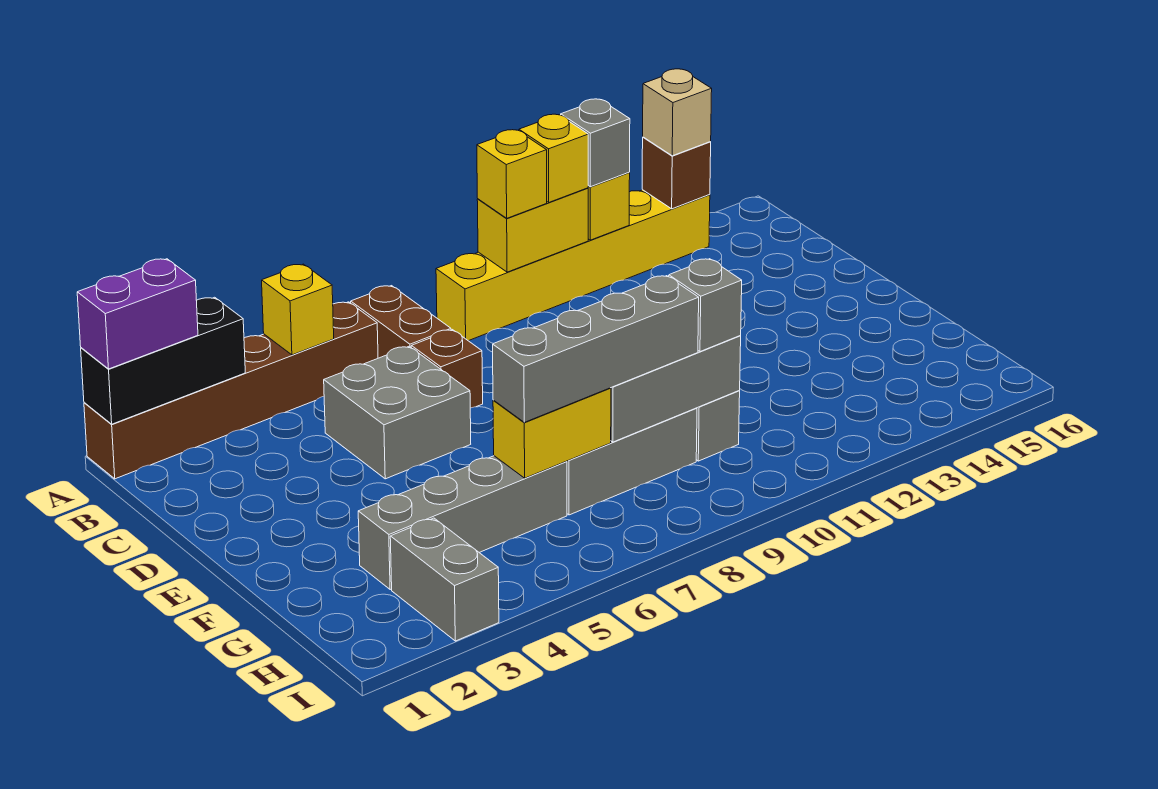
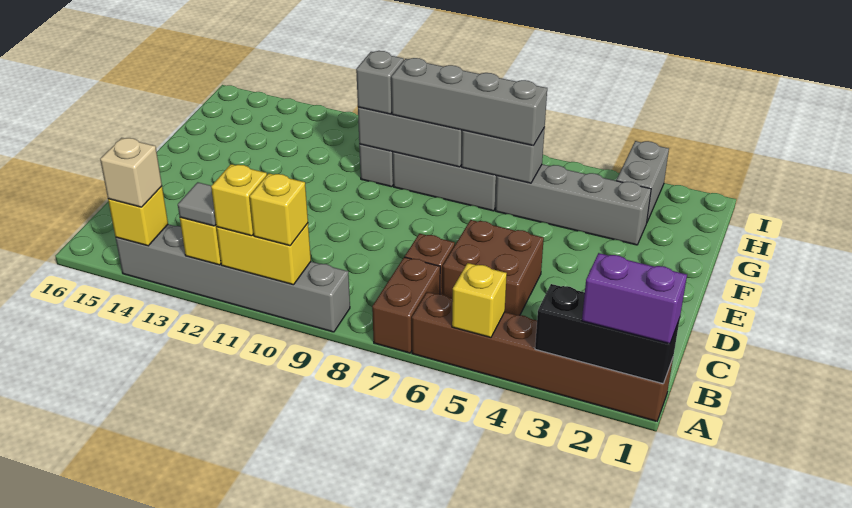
yellow brick A9:A14 level 1 -> grey brick A9:A14 level 1
grey brick A12 level 3 -> grey tile A12 level 3
brown brick A14 level 2 -> yellow brick A14 level 2
grey brick C5:D6 level 1 -> brown brick C5:D6 level 1
yellow brick G6:G7 level 2 -> grey brick G6:G7 level 2

